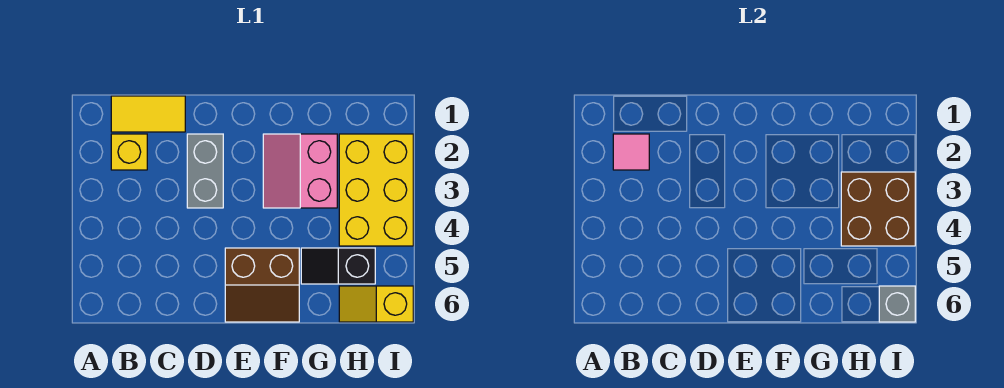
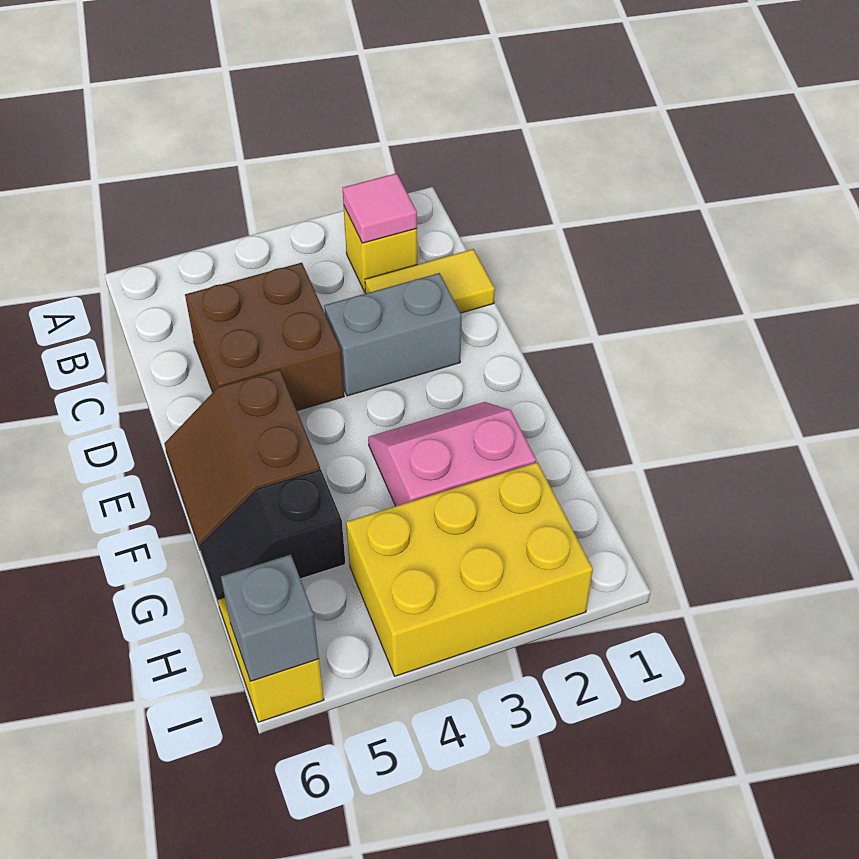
yellow tile B1:C1 level 1 -> yellow tile C1:C2 level 1
black slope G5:H5 level 1 top H -> black slope G5:G6 level 1 top 5
brown brick H3:I4 level 2 -> brown brick C4:D5 level 1

